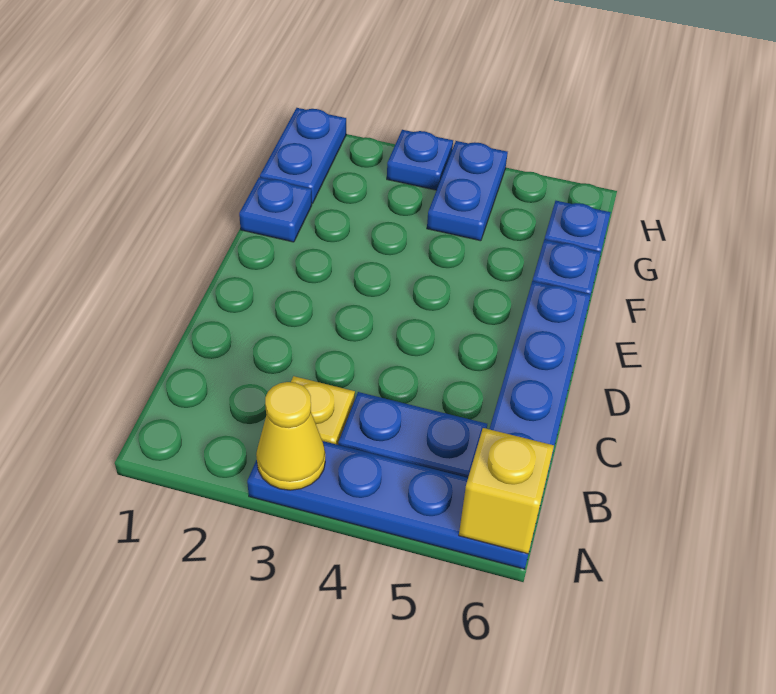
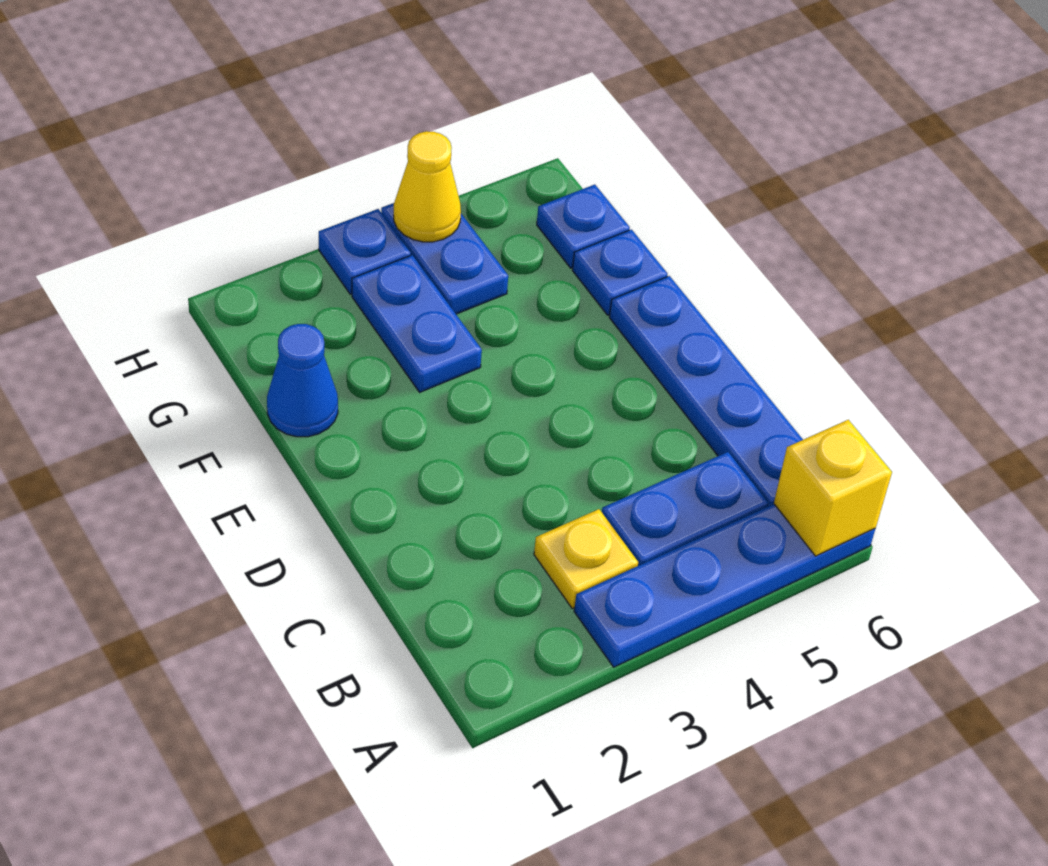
yellow cone A3 level 2 -> yellow cone H4 level 2
blue plate F1 level 1 -> blue cone F1 level 1
blue plate G1:H1 level 1 -> blue plate F3:G3 level 1

